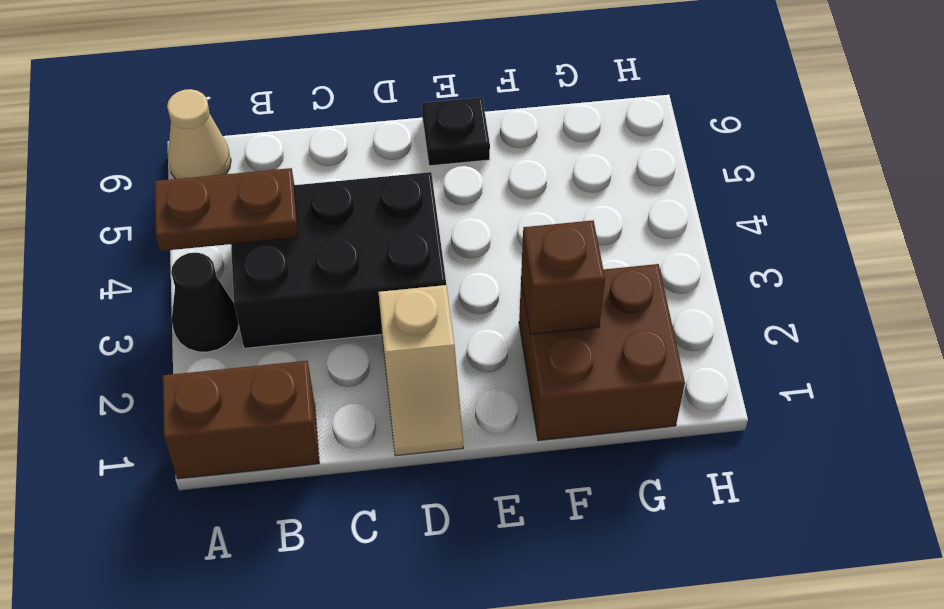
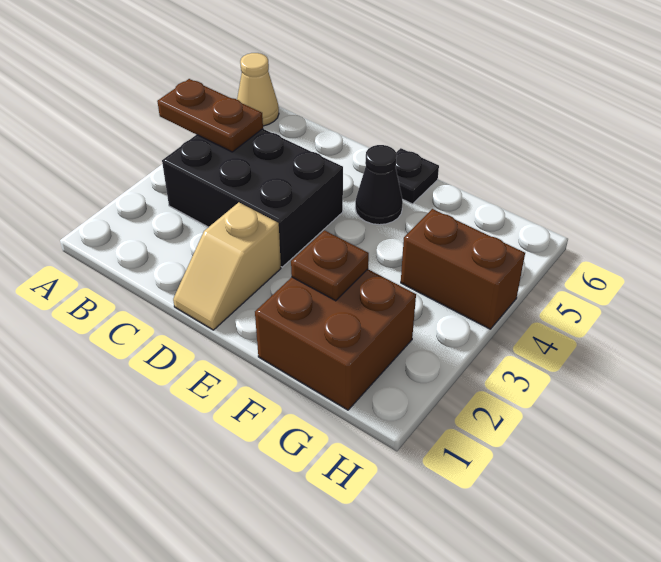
brown brick A1:B1 level 1 -> brown brick G4:H4 level 1
black cone A3 level 1 -> black cone E5 level 1
brown brick F2 level 2 -> brown plate F2 level 2

